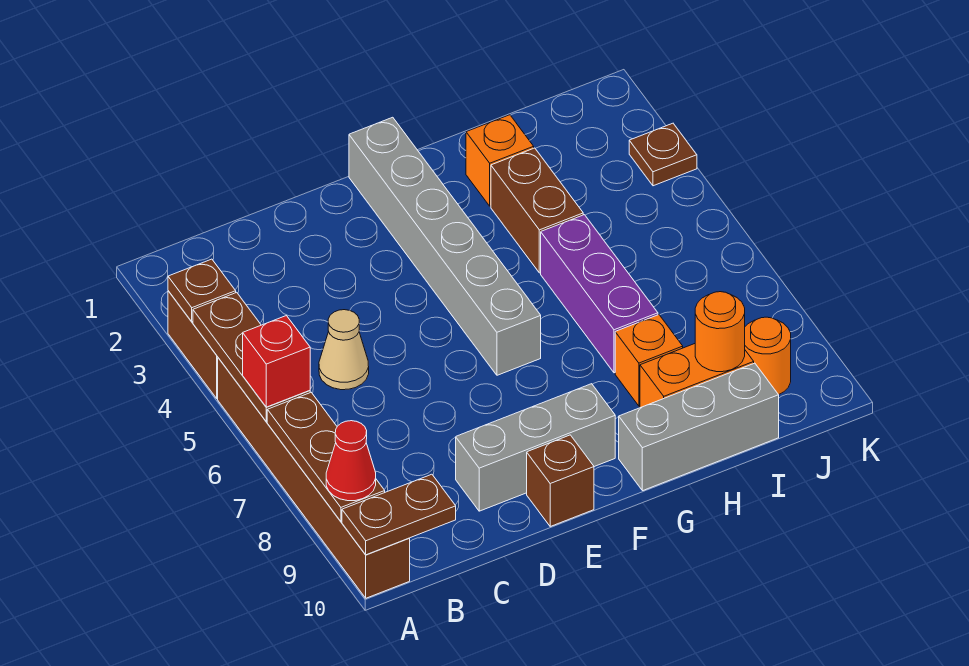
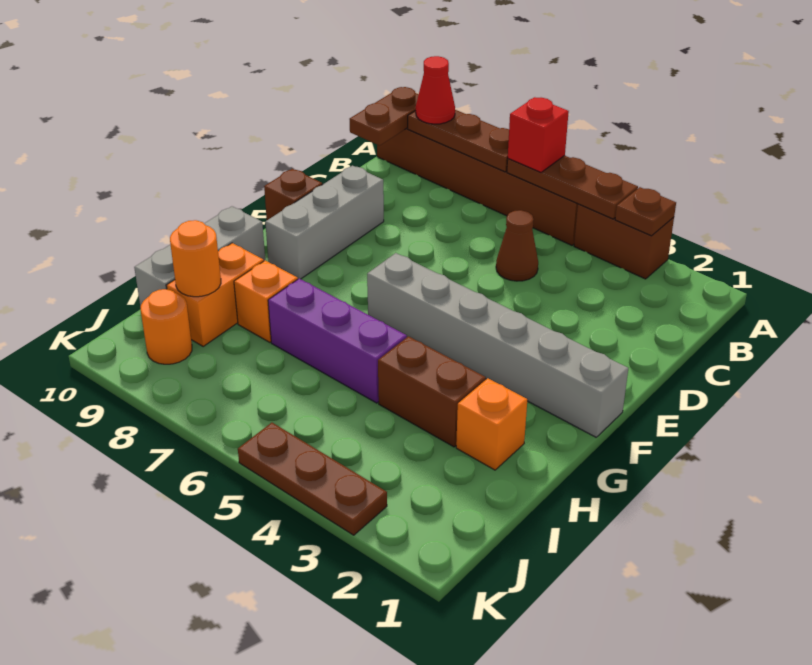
tan cone C5 level 1 -> brown cone C5 level 1
brown plate K3 level 1 -> brown plate K3:K5 level 1

